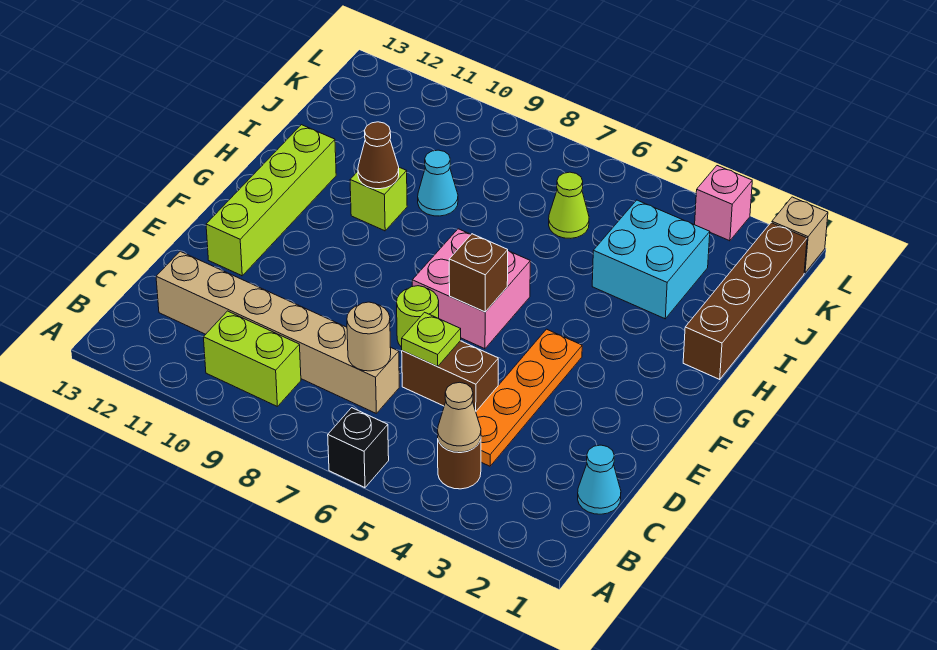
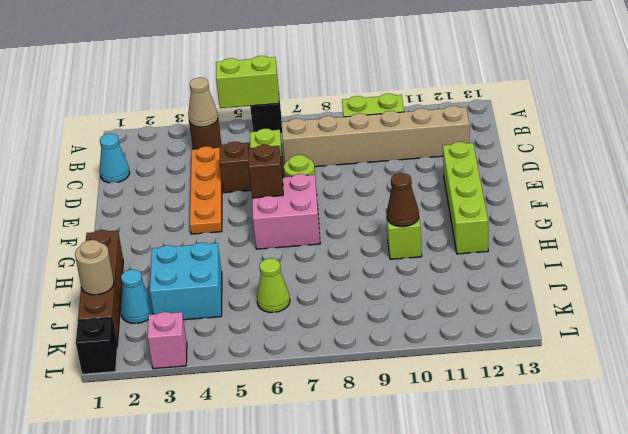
none -> lime brick A5:A6 level 2
tan round brick C7 level 2 -> tan round brick J1 level 2
cyan cone I9 level 1 -> cyan cone J2 level 1
tan brick L1 level 1 -> black brick L1 level 1

